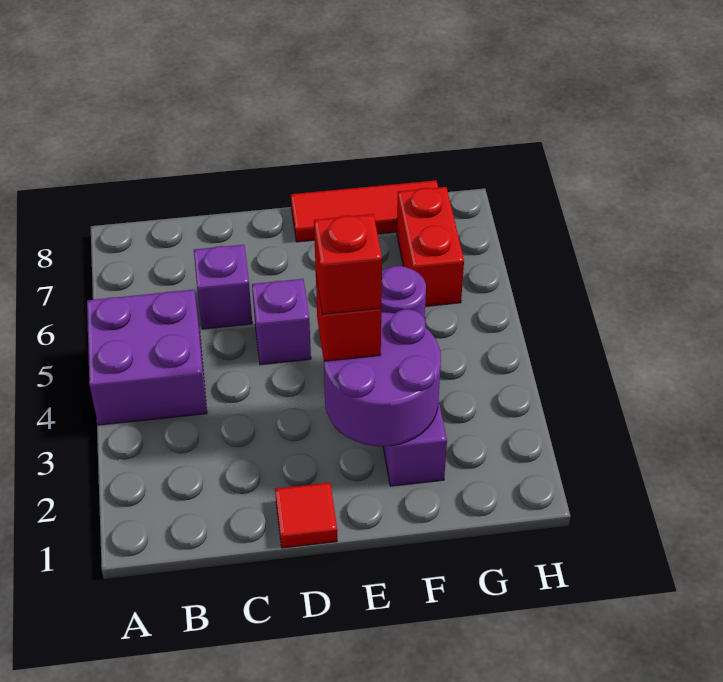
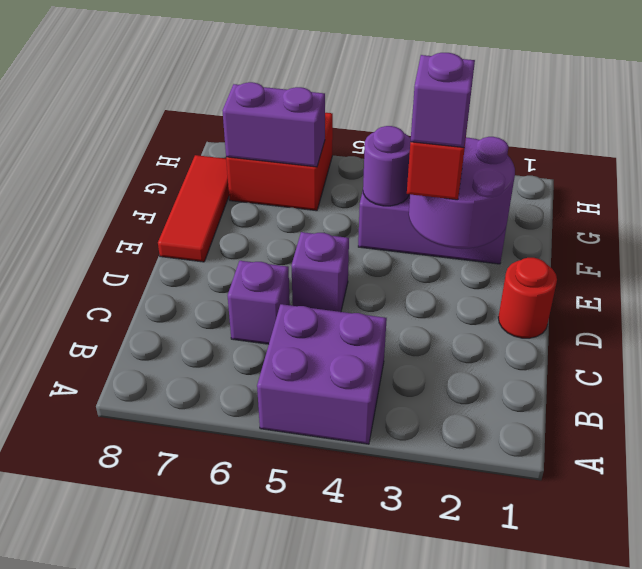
red tile D1 level 1 -> red round brick D1 level 1
red brick E3 level 4 -> purple brick E3 level 4
red brick G6:G7 level 1 -> red brick G6:H7 level 1
none -> purple brick G6:G7 level 2

